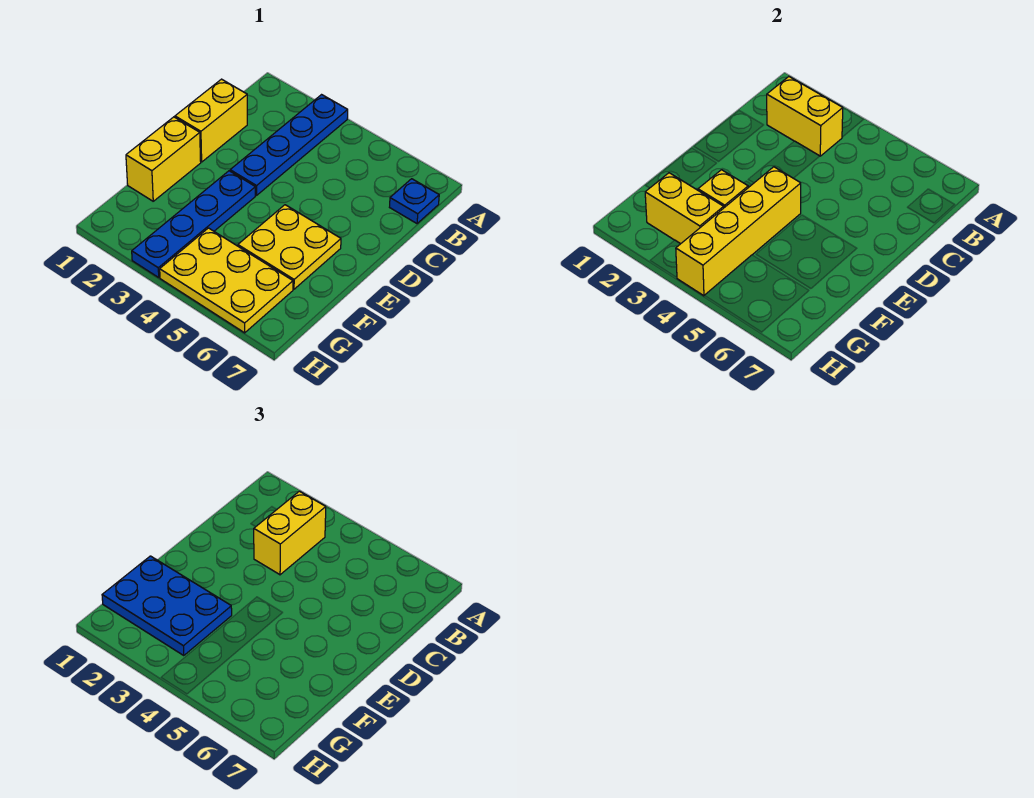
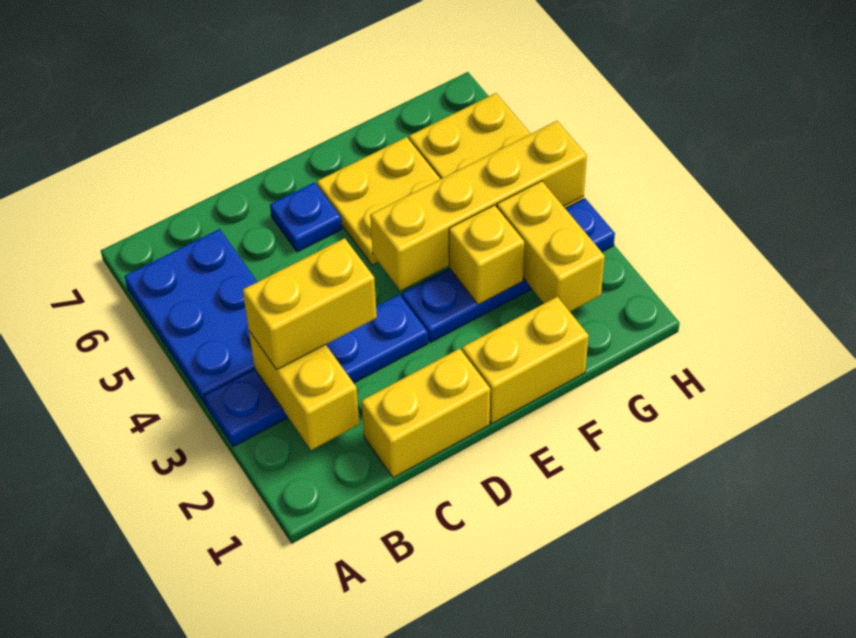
blue plate B7 level 1 -> blue plate D6 level 1
blue plate F1:G3 level 3 -> blue plate A4:B6 level 1

